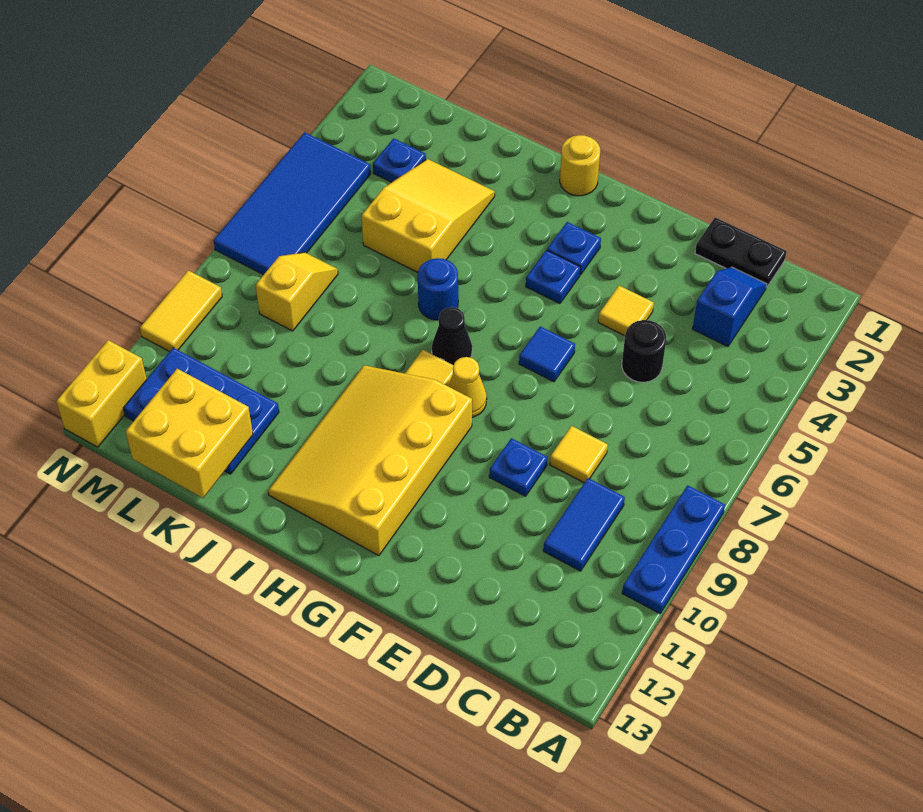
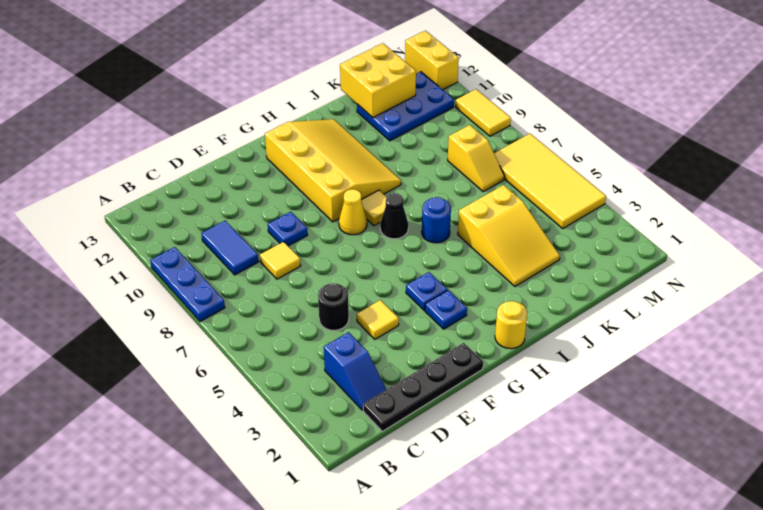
black plate C1:D1 level 1 -> black plate C1:F1 level 1
blue tile F6 level 1 -> none
blue plate L3 level 1 -> none
blue tile M4:N7 level 1 -> yellow tile M4:N7 level 1

